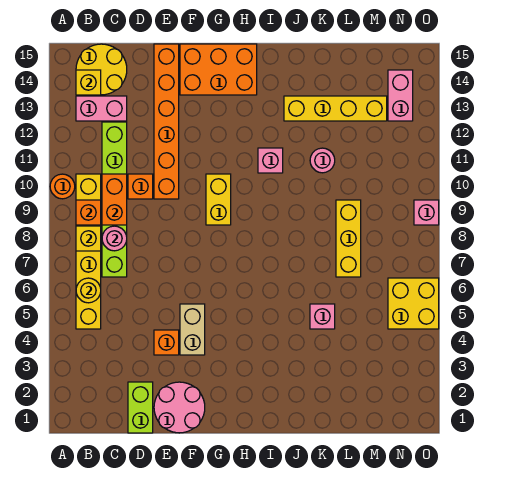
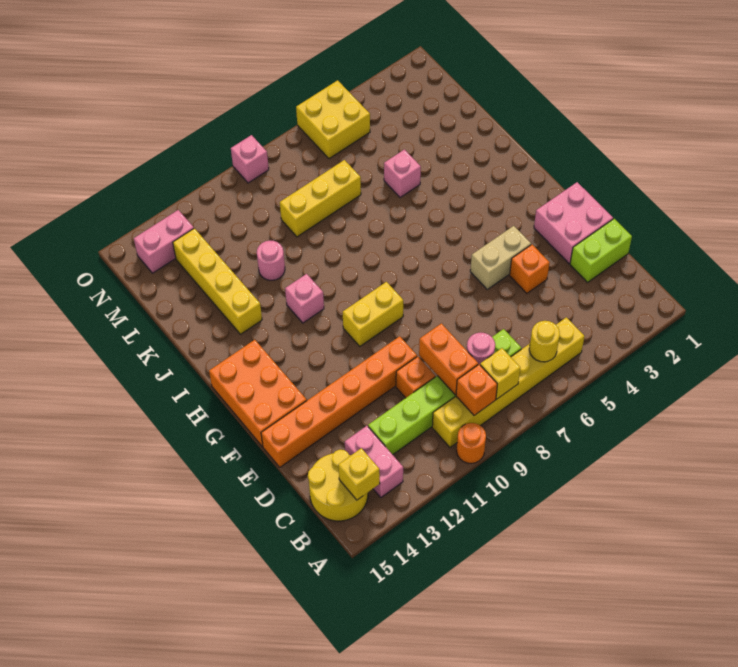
orange brick C9:C10 level 2 -> orange brick C9:D9 level 2
pink round brick E1:F2 level 1 -> pink brick E1:F2 level 1

